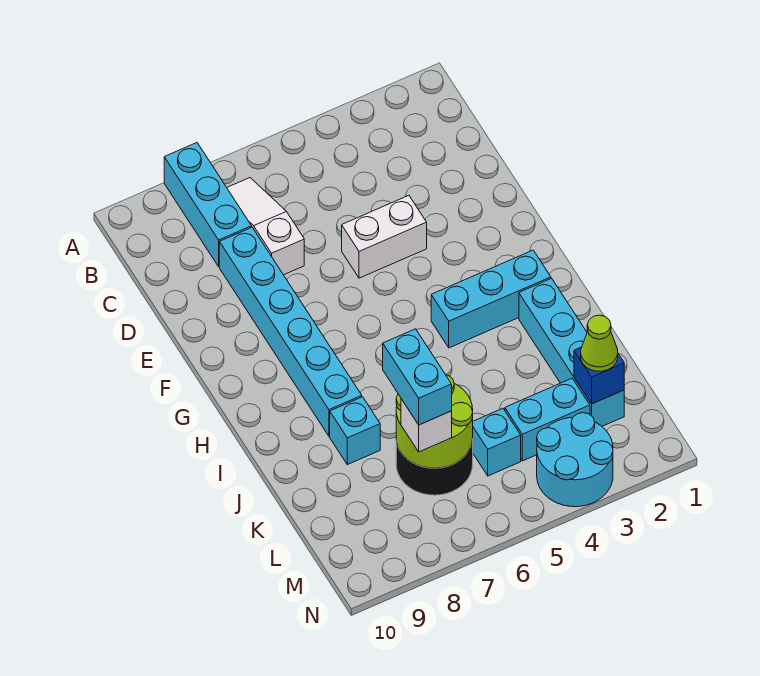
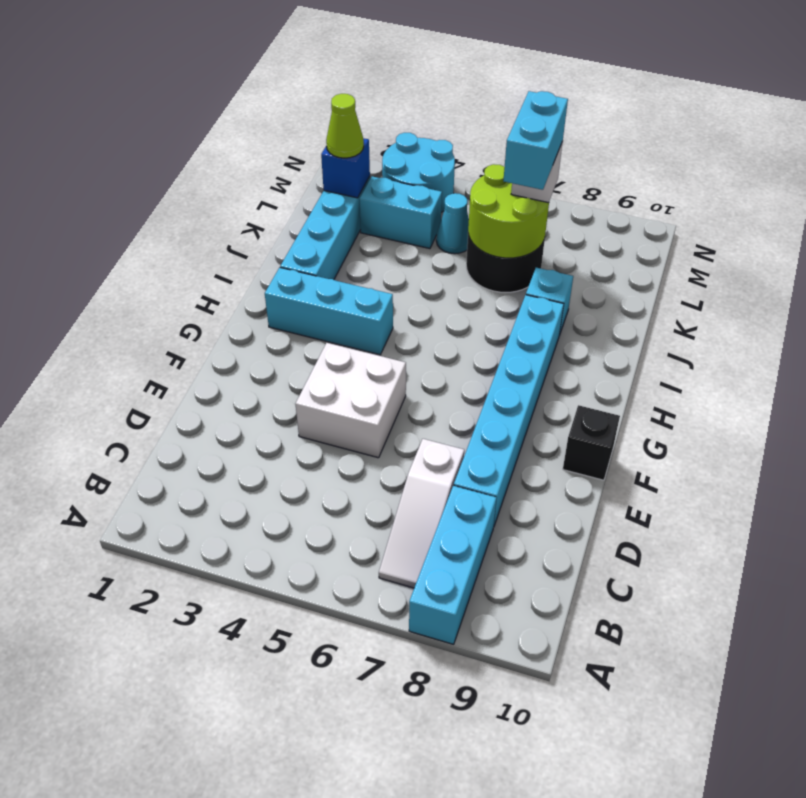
white brick E4:E5 level 1 -> white brick E4:F5 level 1
none -> black brick F10 level 1
cyan brick L5 level 1 -> cyan cone L5 level 1

